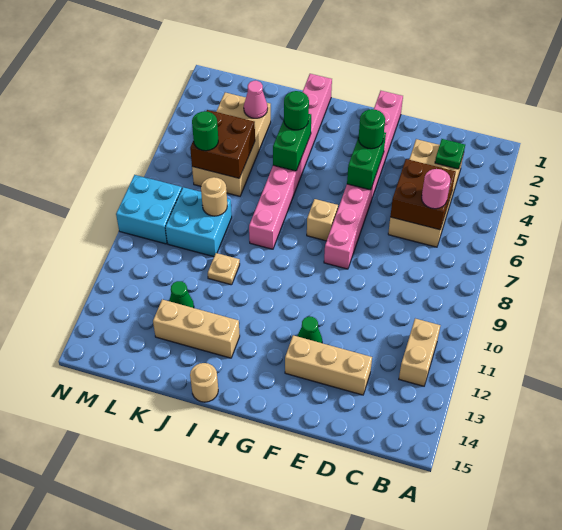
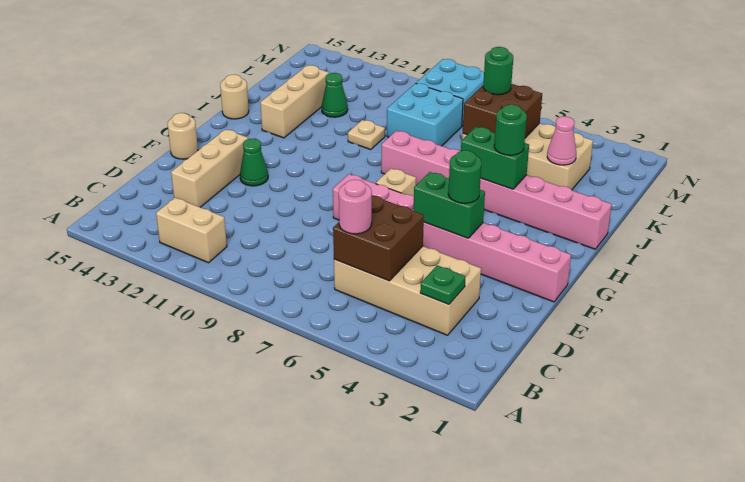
tan round brick K8 level 2 -> tan round brick F15 level 1

